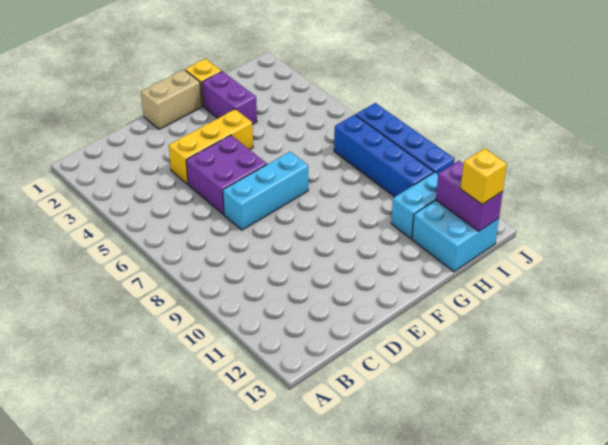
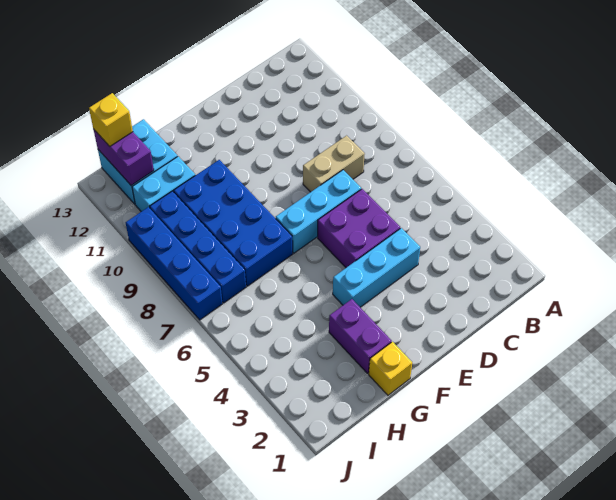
yellow brick D4:F4 level 1 -> cyan brick D4:F4 level 1
tan brick E1:F1 level 1 -> tan brick C8:D8 level 1
none -> blue brick G7:H10 level 1

